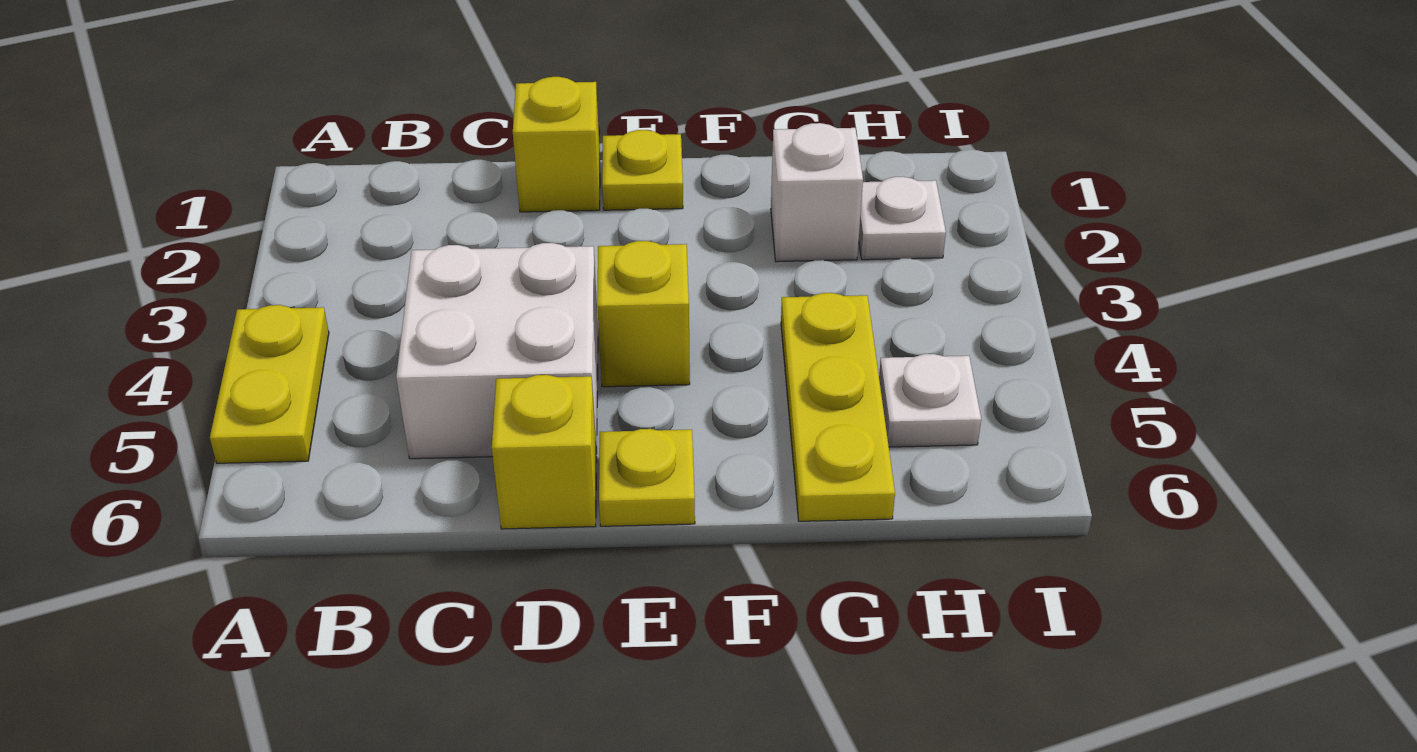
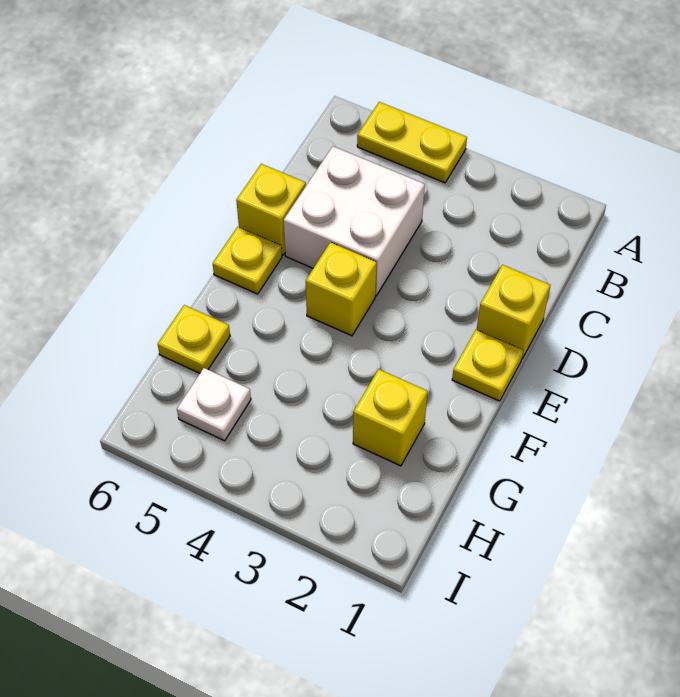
white brick G2 level 1 -> yellow brick G2 level 1
yellow plate G4:G6 level 1 -> yellow plate G6 level 1
white plate H2 level 1 -> none

